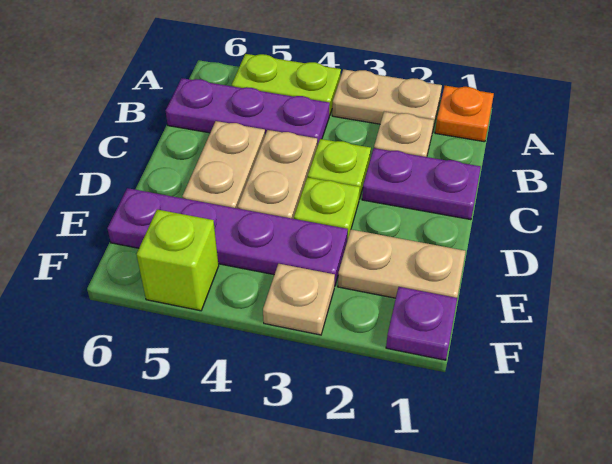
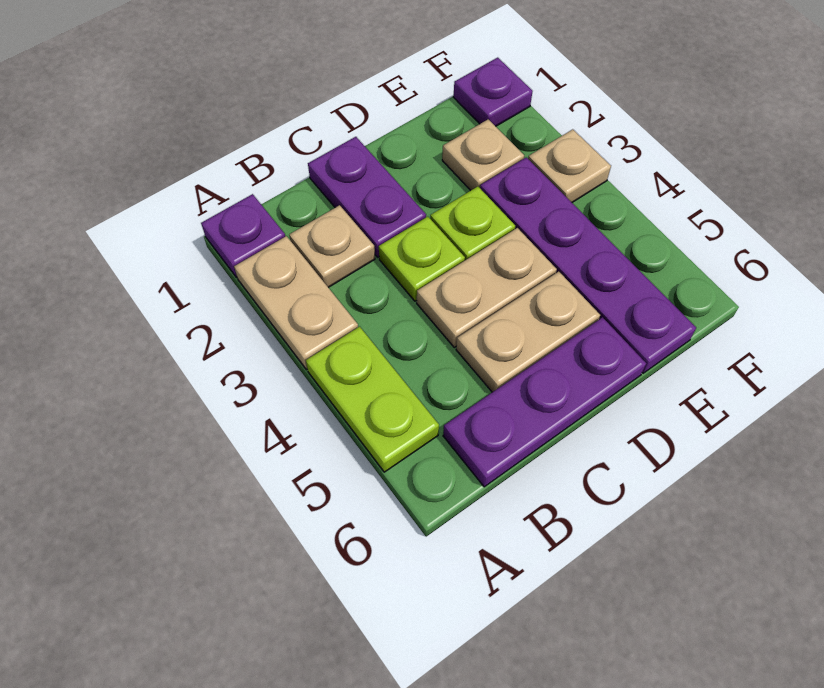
orange plate A1 level 1 -> purple plate A1 level 1
purple plate B4:B6 level 1 -> purple plate B6:D6 level 1
tan plate E1:E2 level 1 -> tan plate E2 level 1
lime brick F5 level 1 -> none

